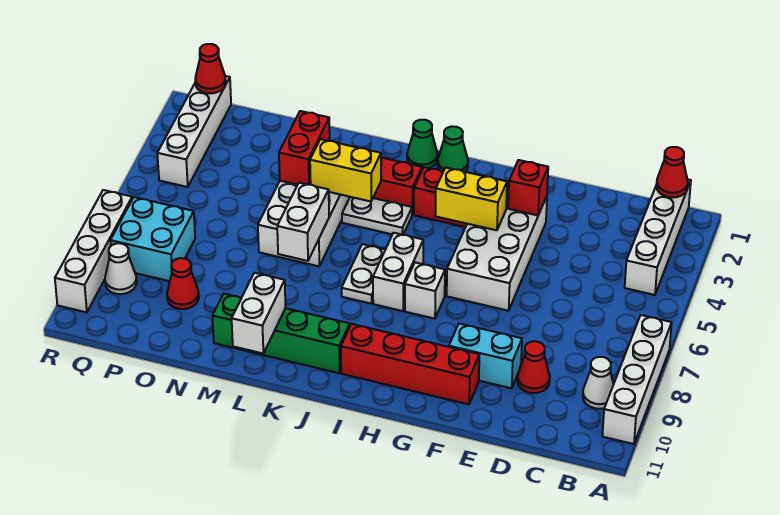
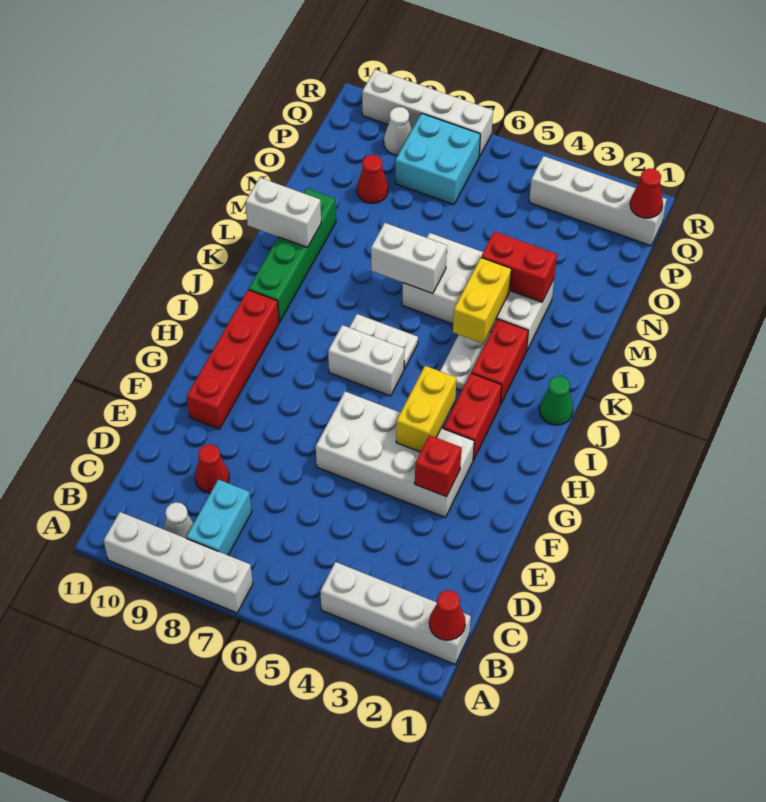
cyan brick E9:F9 level 1 -> cyan brick B8:C8 level 1
white brick H7 level 1 -> none
green cone I1 level 1 -> none

